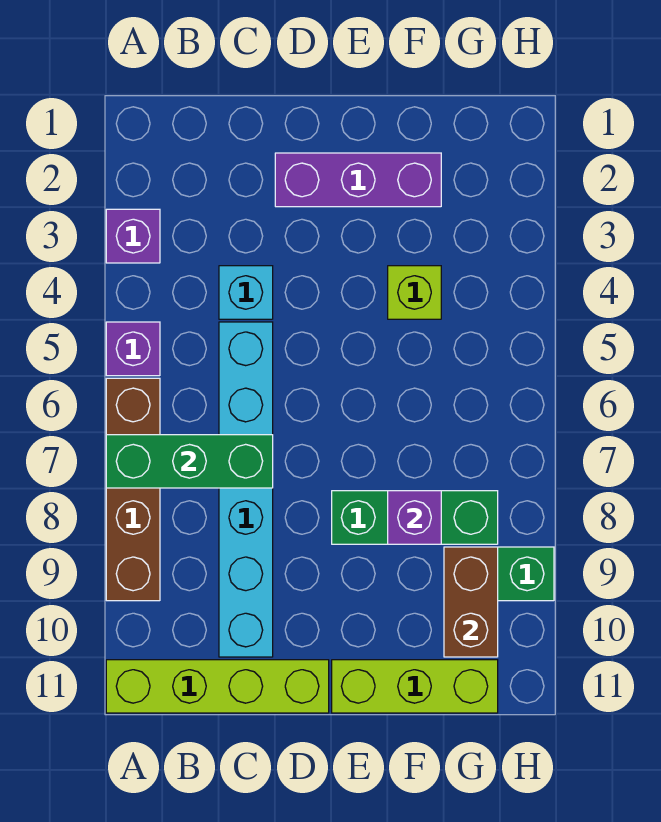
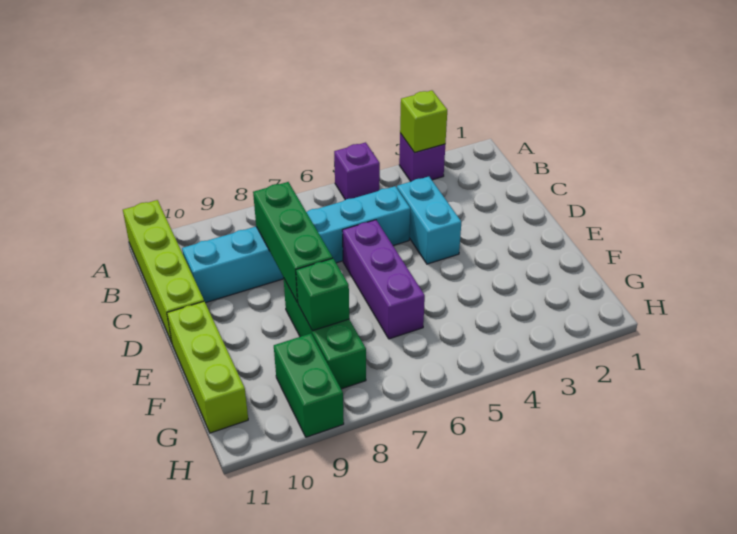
brown brick A6:A9 level 1 -> none
green brick A7:C7 level 2 -> green brick C8:E8 level 2
cyan brick C4 level 1 -> cyan brick C4:D4 level 1
purple brick D2:F2 level 1 -> purple brick D6:F6 level 1
lime brick F4 level 1 -> lime brick A3 level 2
purple brick F8 level 2 -> green brick F8 level 2
brown brick G9:G10 level 2 -> none

